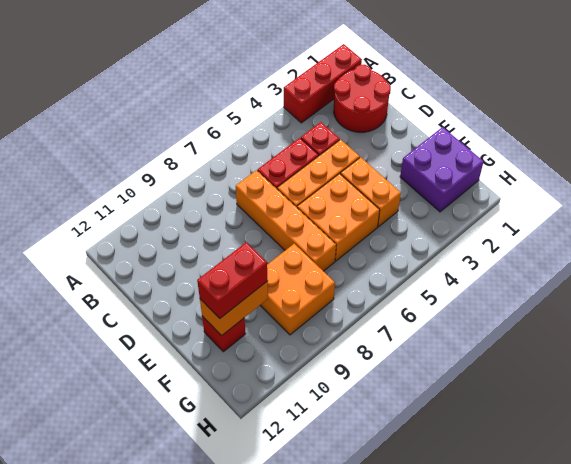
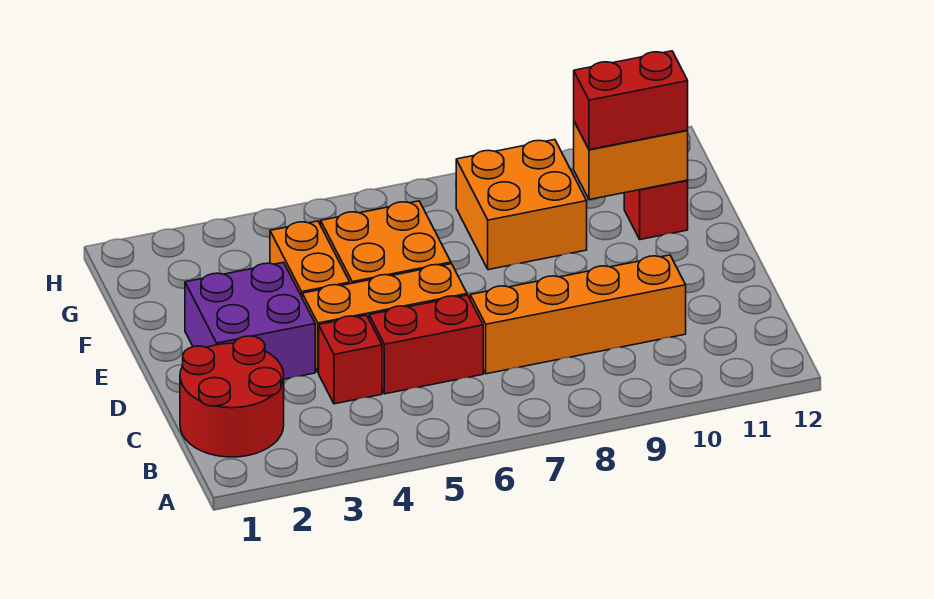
red brick A1:A3 level 1 -> none
orange brick C7:F7 level 1 -> orange brick C7:C10 level 1
purple brick F1:G2 level 1 -> purple brick D2:E3 level 1

